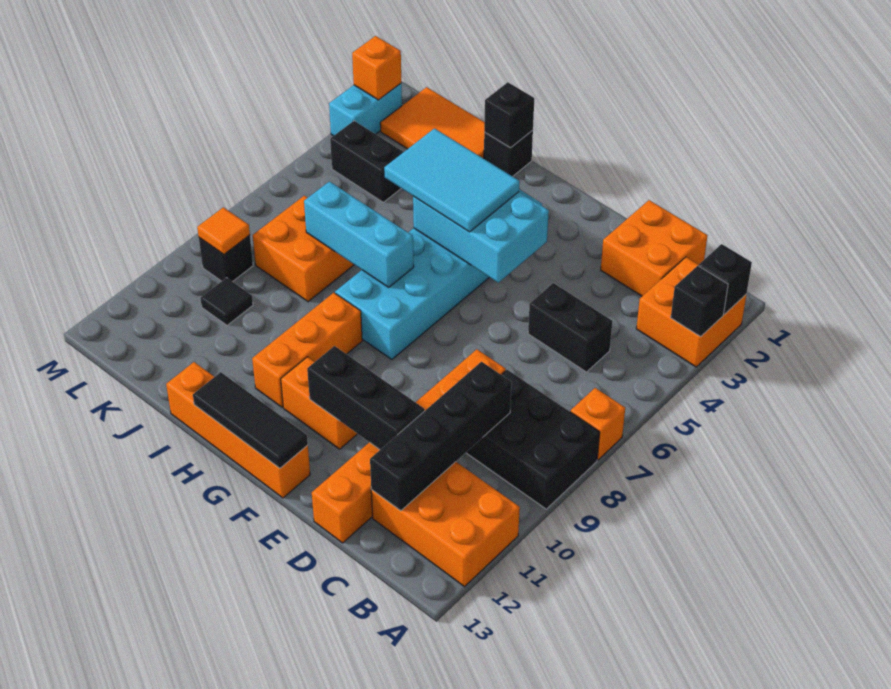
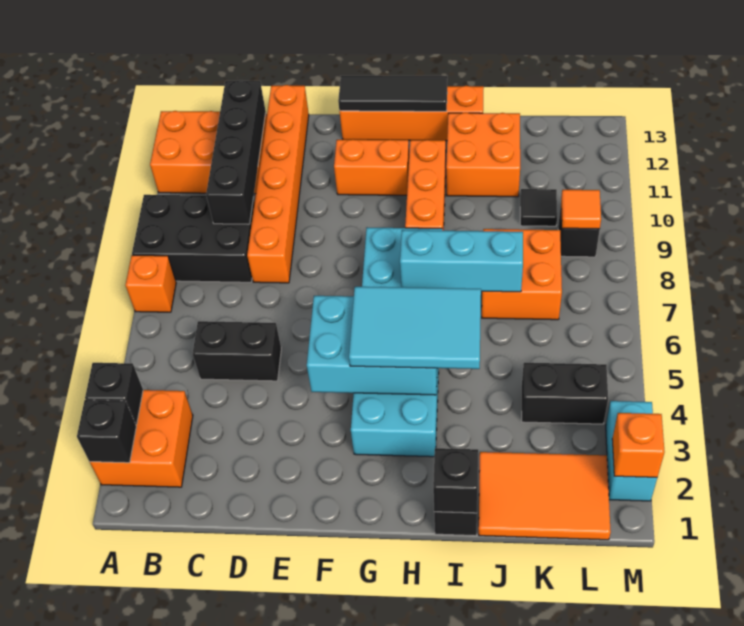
orange brick C1:D2 level 1 -> orange brick I11:J12 level 1
black brick D11:F11 level 2 -> none

